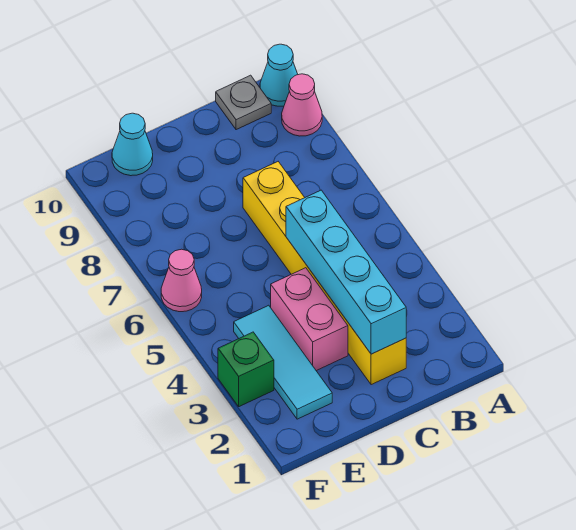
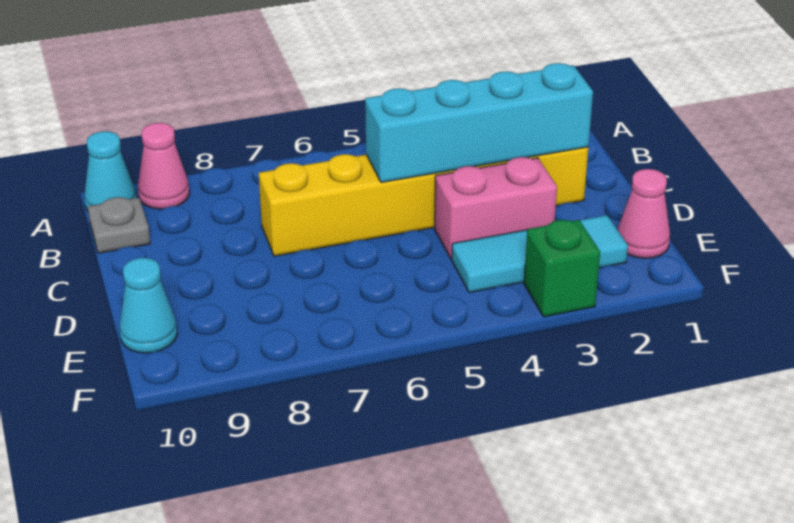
pink cone F6 level 1 -> pink cone E1 level 1

